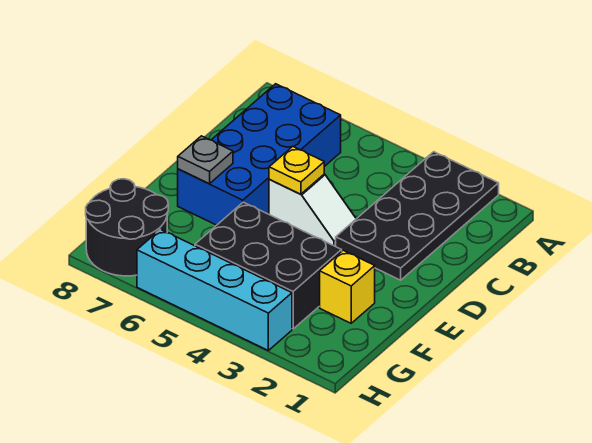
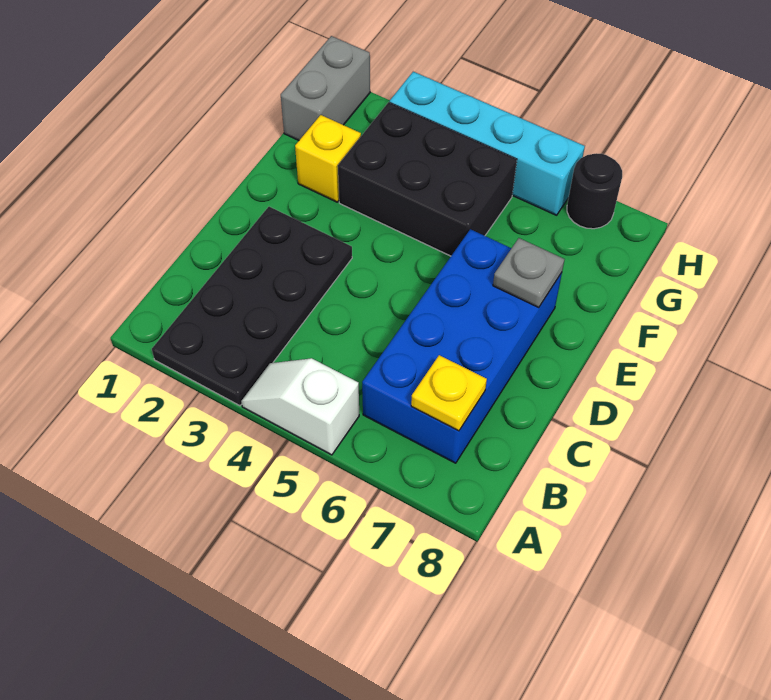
white slope D4:D5 level 1 top 5 -> white slope A4:A5 level 1 top 5
yellow plate D5 level 2 -> yellow plate B7 level 2
none -> grey brick G1:H1 level 1
black round brick G7:H8 level 1 -> black round brick H7 level 1

